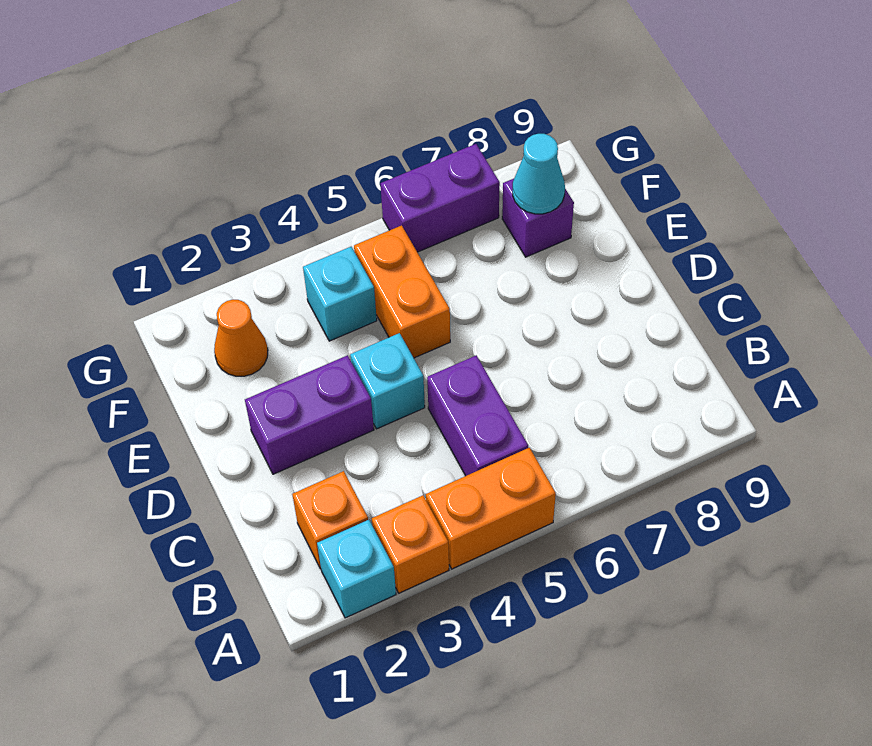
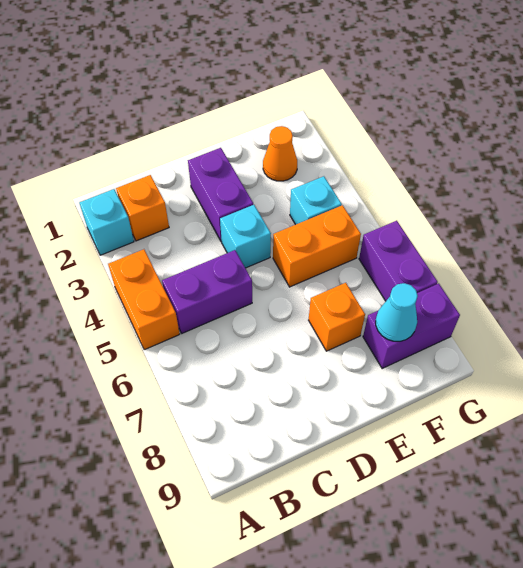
orange brick A3 level 1 -> orange brick E7 level 1
purple brick F8 level 1 -> purple brick F8:G8 level 1

